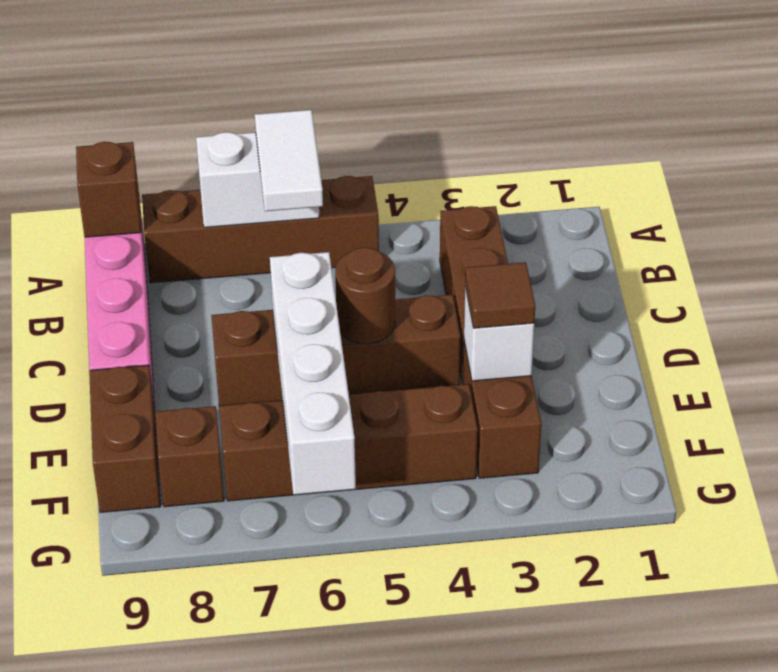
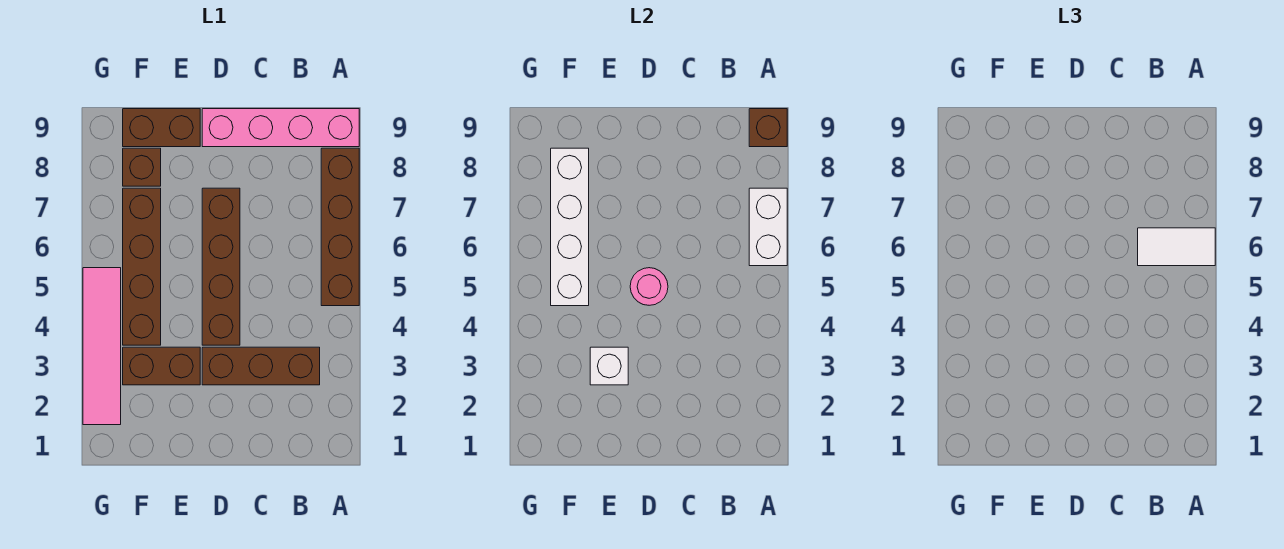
brown round brick D5 level 2 -> pink round brick D5 level 2
white brick D6:G6 level 2 -> white brick F5:F8 level 2
brown tile E3 level 3 -> none
none -> pink tile G2:G5 level 1

